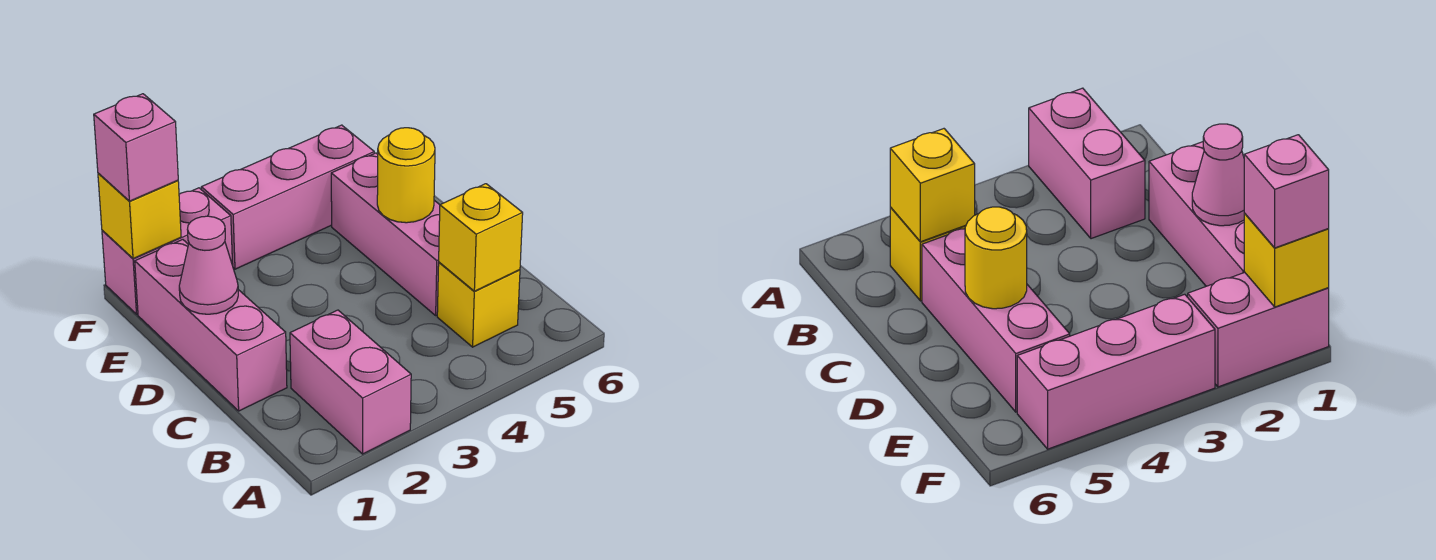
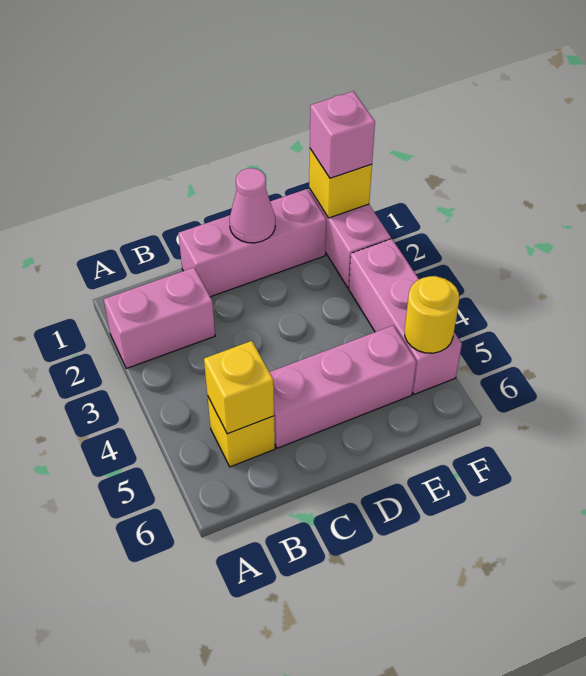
yellow round brick D5 level 2 -> yellow round brick F5 level 2

